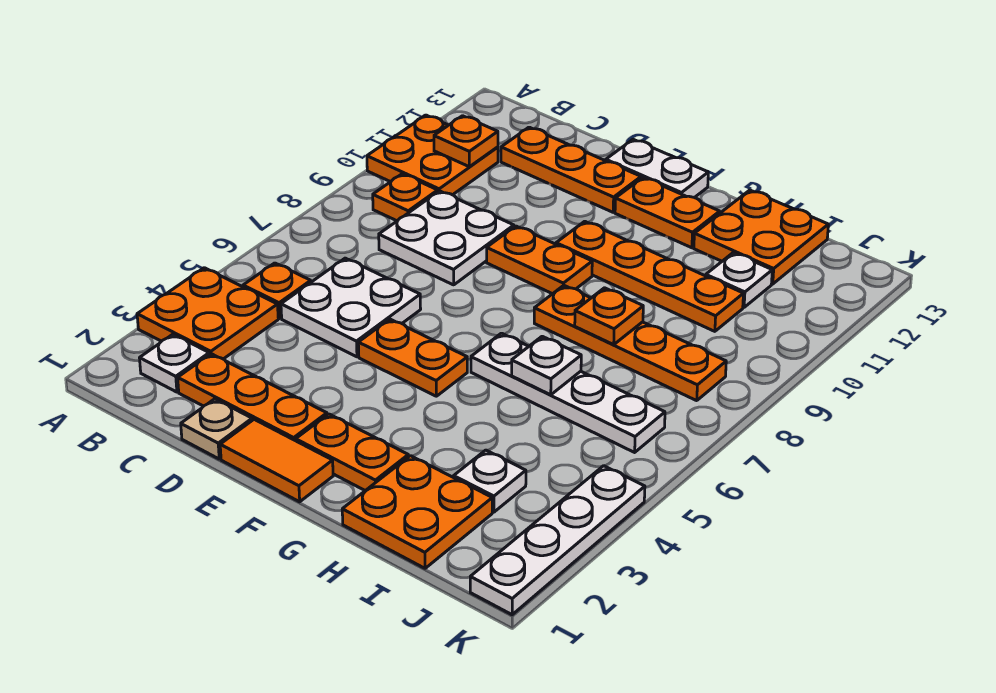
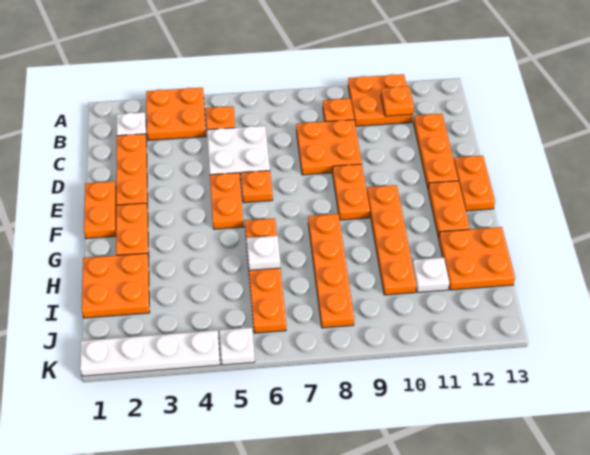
white plate C8:D9 level 1 -> orange plate C8:D9 level 1
tan plate D1 level 1 -> none
orange tile E1:F1 level 1 -> orange plate E1:F1 level 1
white plate E13:F13 level 1 -> orange plate E13:F13 level 1
white plate G6:J6 level 1 -> orange plate G6:J6 level 1
orange plate H8 level 2 -> orange plate E6 level 1
white plate I3 level 1 -> white plate K5 level 1

